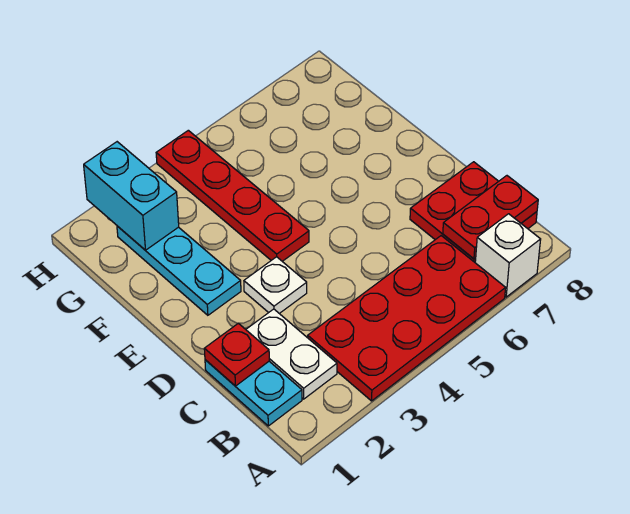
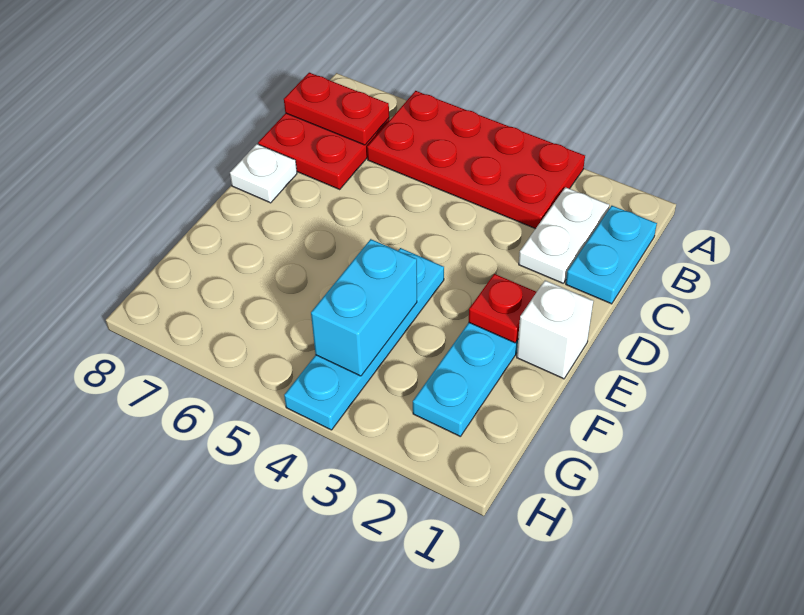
white brick A7 level 1 -> white brick E1 level 1
red plate C1 level 2 -> red plate E2 level 2
white plate D3 level 1 -> white plate D8 level 1
red plate E4:H4 level 1 -> cyan plate E4:H4 level 1
cyan brick G2:H2 level 2 -> cyan brick F4:G4 level 2

